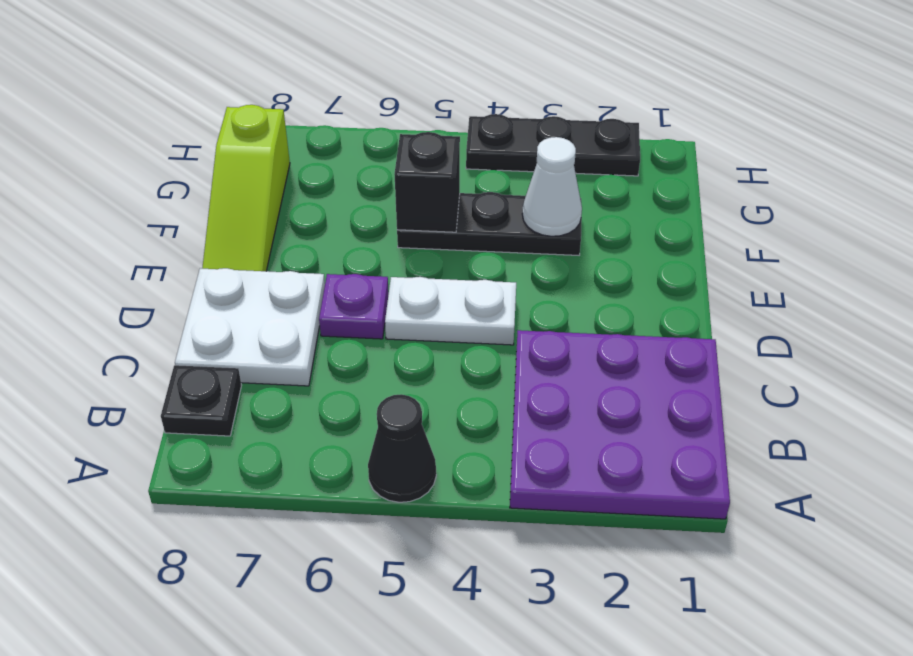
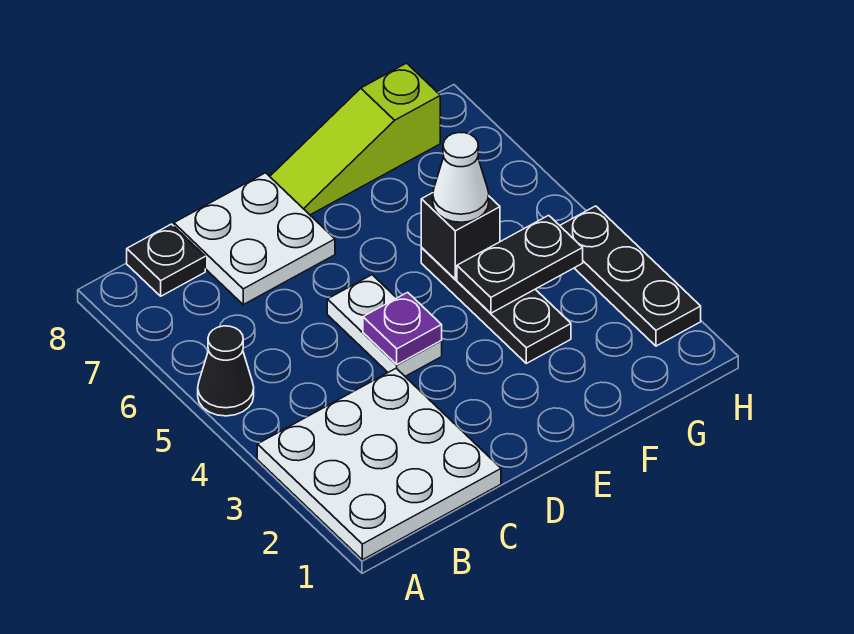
purple plate A1:C3 level 1 -> white plate A1:C3 level 1
purple plate D6 level 1 -> purple plate D4 level 2
white cone F3 level 2 -> white cone F5 level 3
none -> black plate F4:G4 level 2

